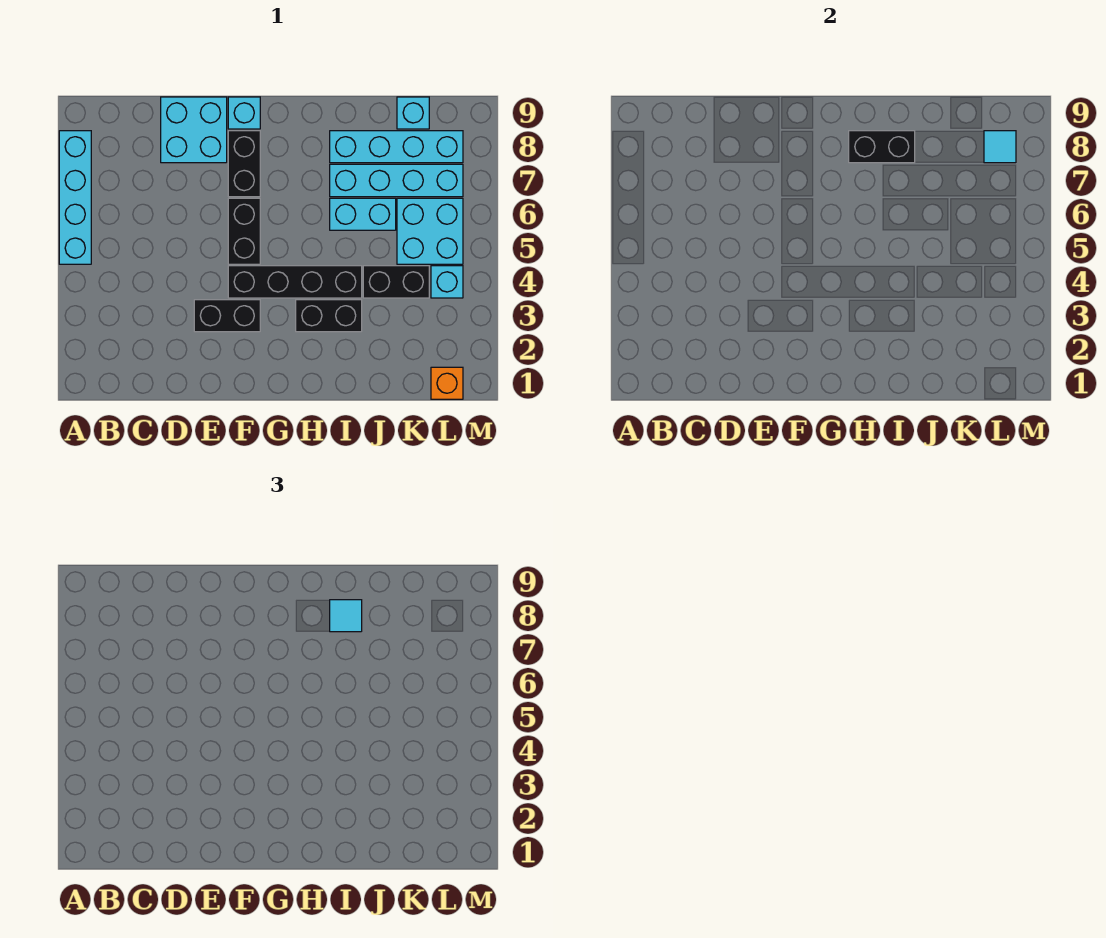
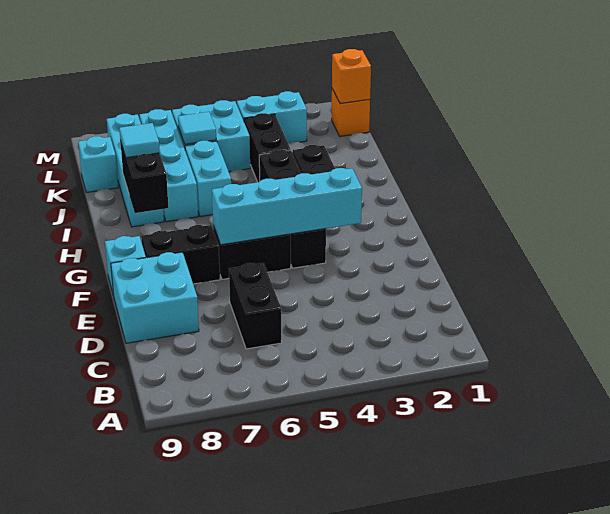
cyan brick A5:A8 level 1 -> cyan brick F3:F6 level 2
black brick E3:F3 level 1 -> black brick C6:D6 level 1
none -> orange brick L1 level 2
cyan brick L4 level 1 -> cyan brick L3:L4 level 1
cyan tile L8 level 2 -> cyan tile K6 level 2

